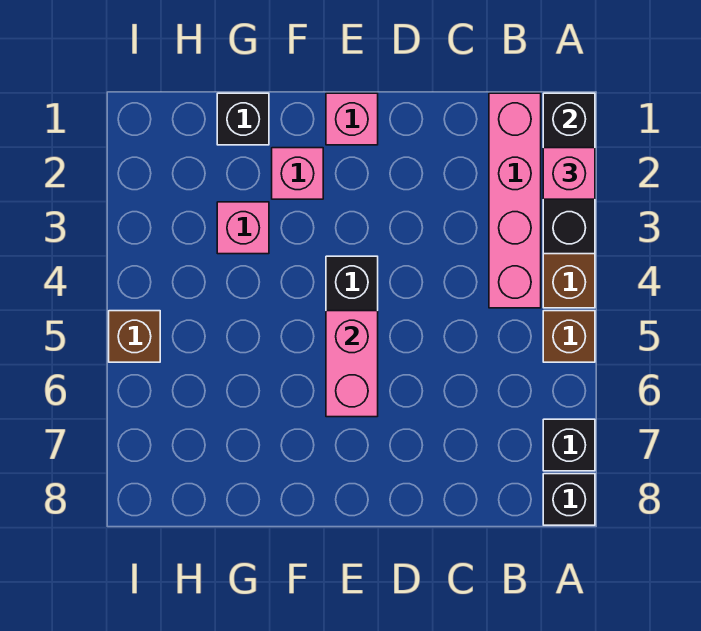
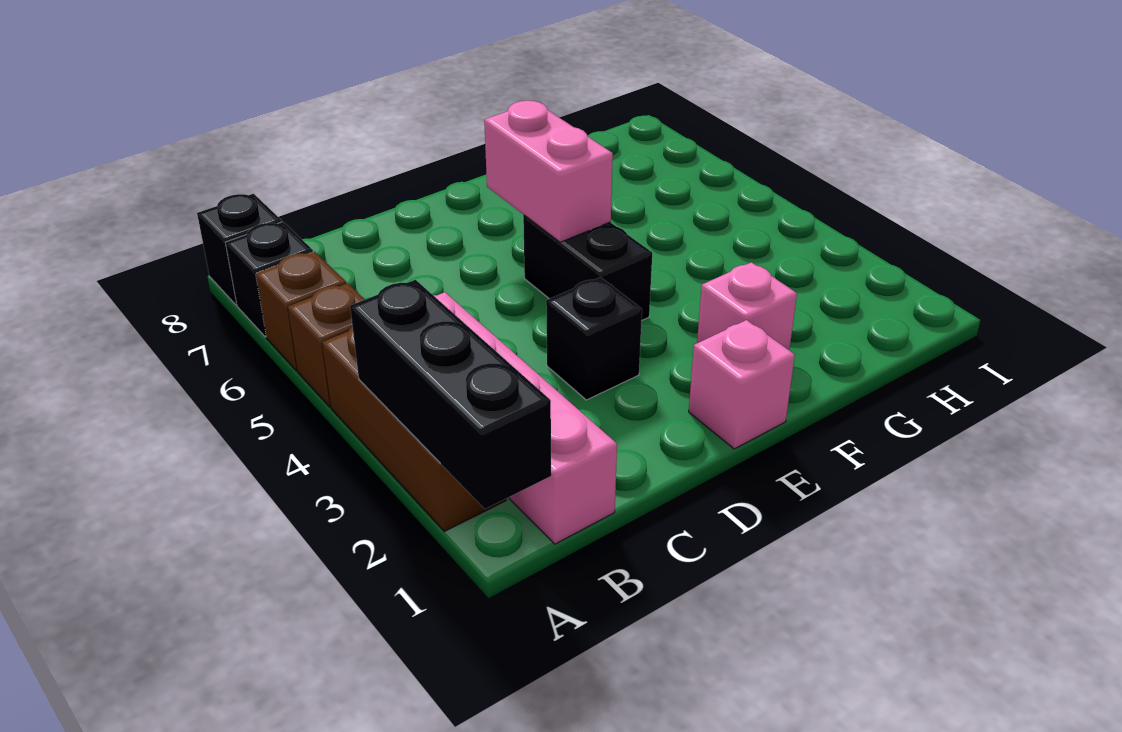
pink brick A2 level 3 -> none
black brick G1 level 1 -> black brick D3 level 1
pink brick G3 level 1 -> none
brown brick I5 level 1 -> brown brick A6 level 1

